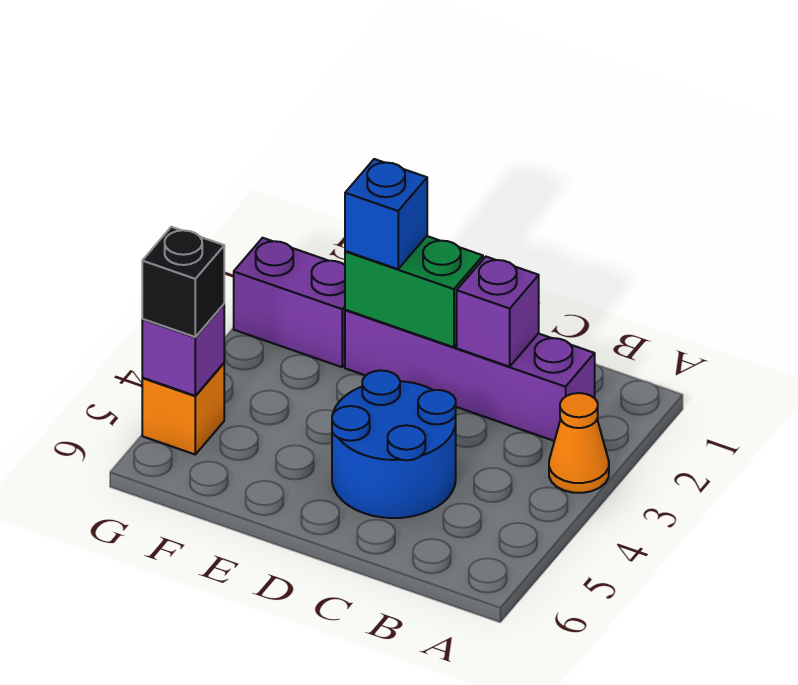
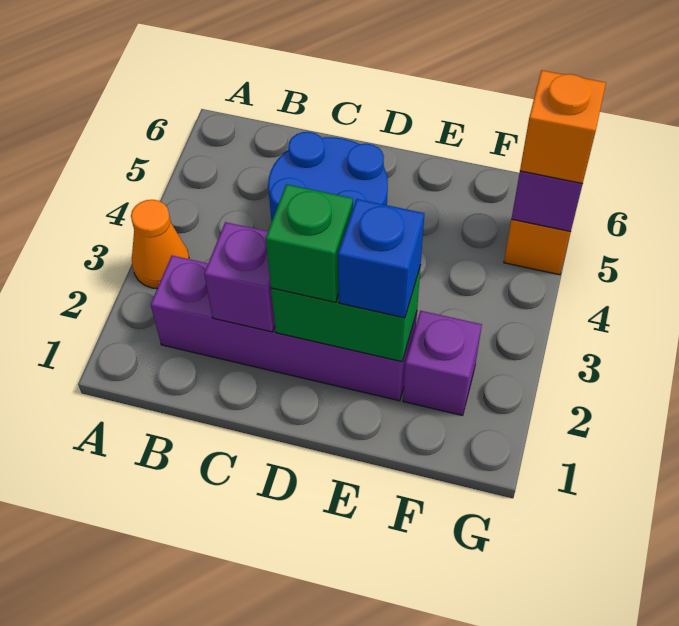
none -> green brick D2 level 3
purple brick F2:G2 level 1 -> purple brick F2 level 1
black brick G5 level 3 -> orange brick G5 level 3

